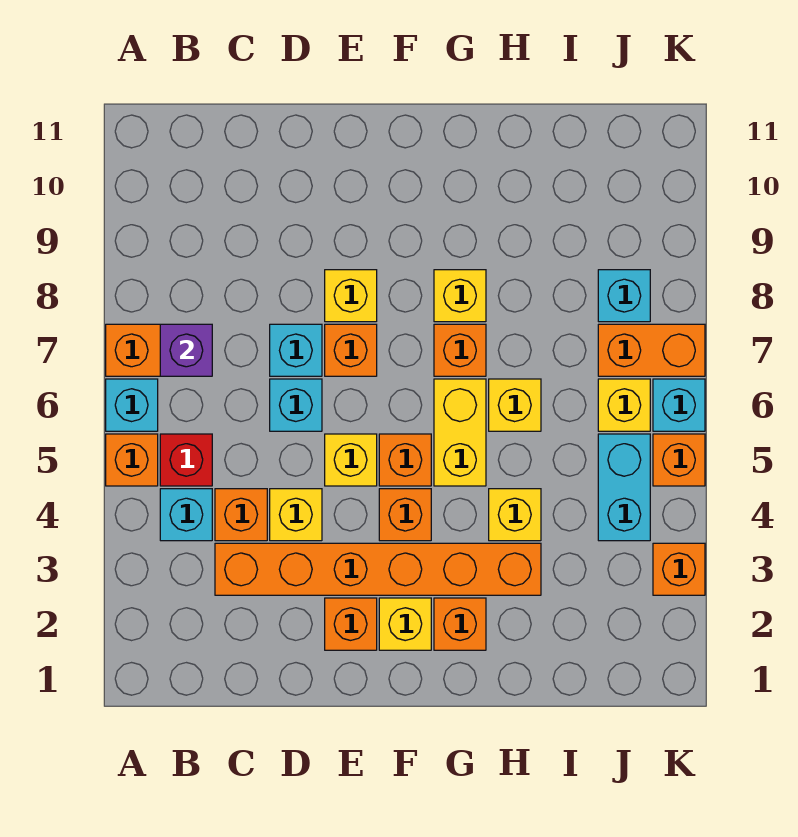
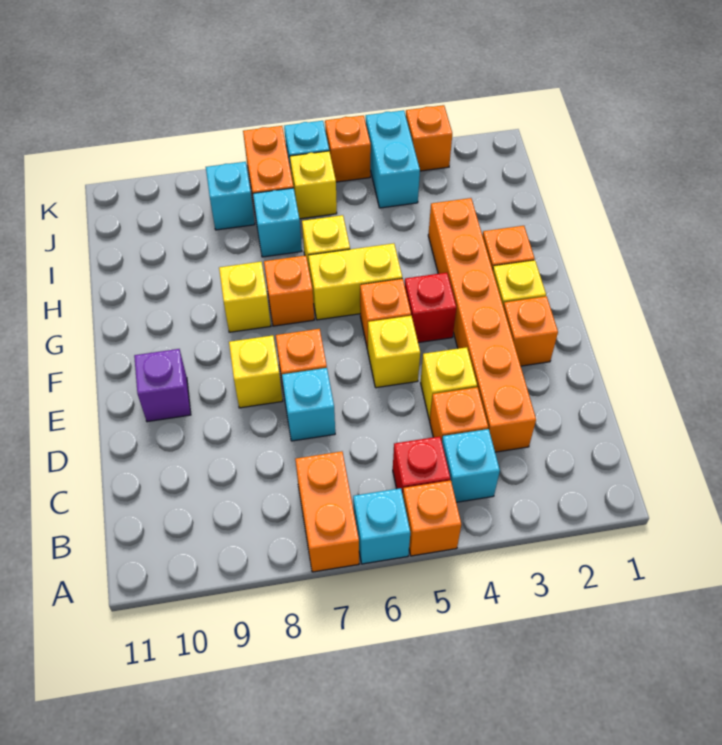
purple brick B7 level 2 -> purple brick E10 level 1
cyan brick D6 level 1 -> cyan brick I7 level 1
orange brick F4 level 1 -> red brick F4 level 1
yellow brick H4 level 1 -> none
cyan brick J4:J5 level 1 -> cyan brick J4:K4 level 1

